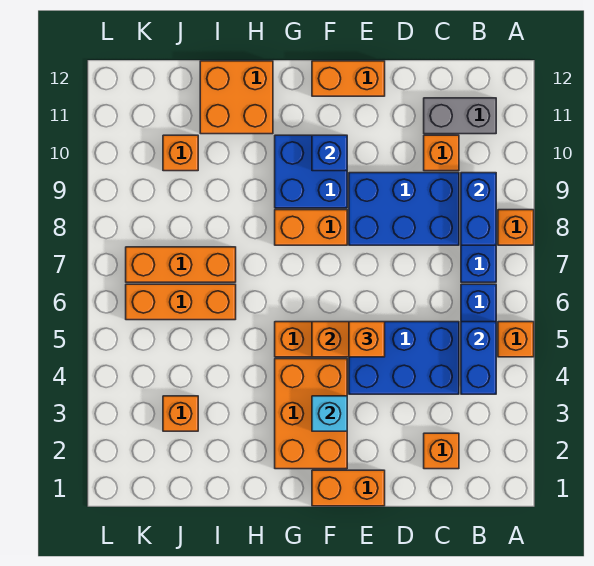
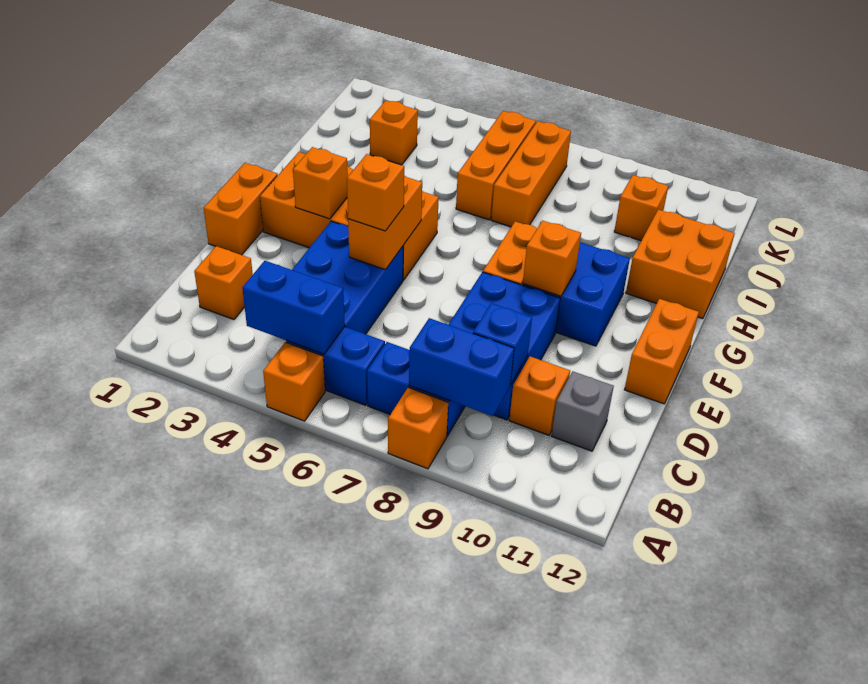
grey brick B11:C11 level 1 -> grey brick C11 level 1
cyan brick F3 level 2 -> orange brick F3 level 2
none -> orange brick F9 level 2
blue brick F10 level 2 -> blue brick C9 level 2

